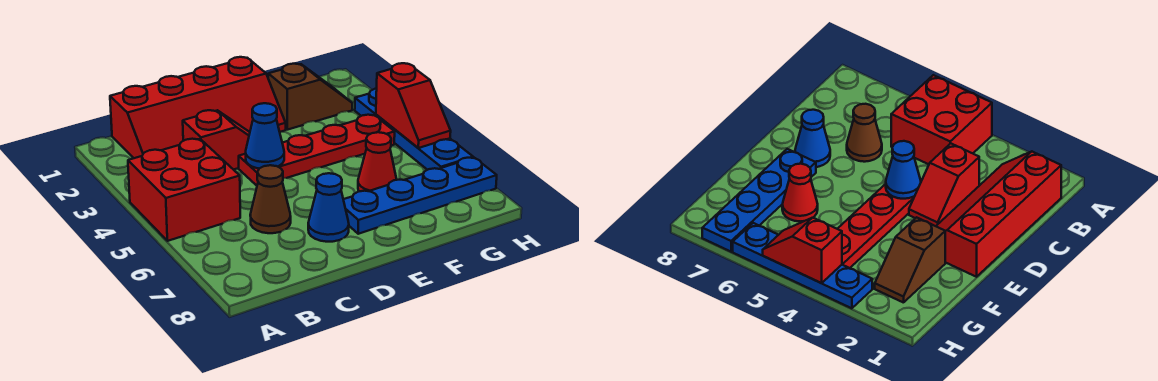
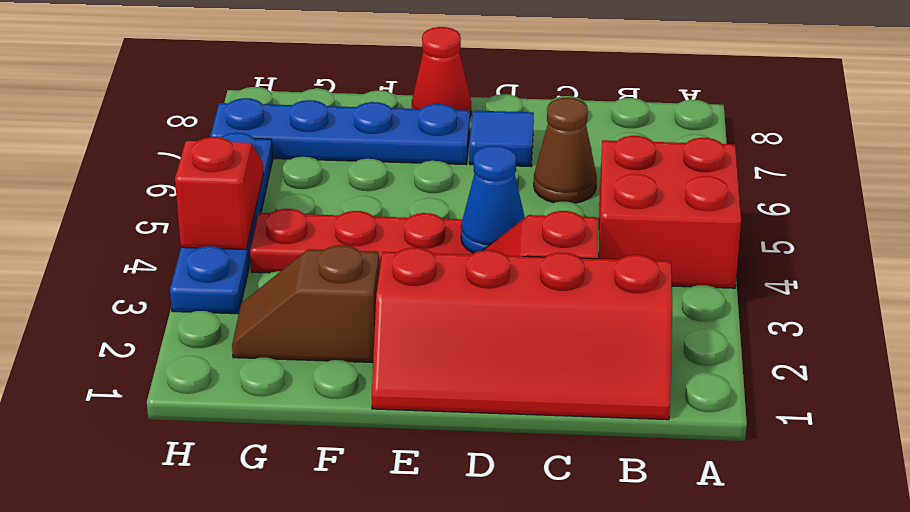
red slope B1:E2 level 1 top 1 -> red slope B1:E2 level 1 top 2
blue cone D7 level 1 -> blue tile D7 level 1
red cone F6 level 1 -> red cone E8 level 1

